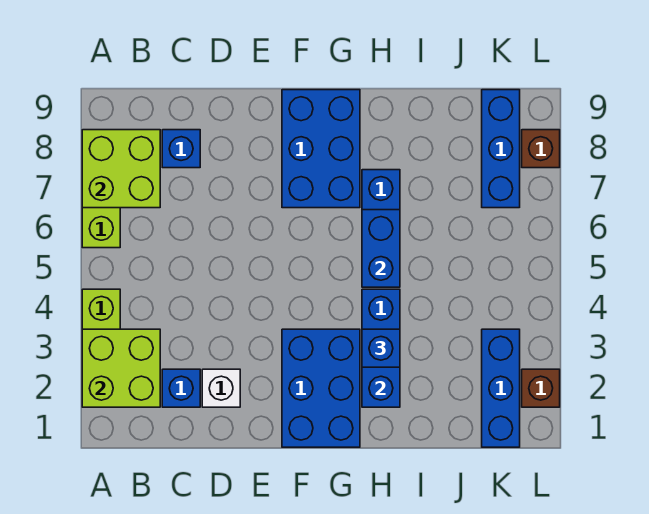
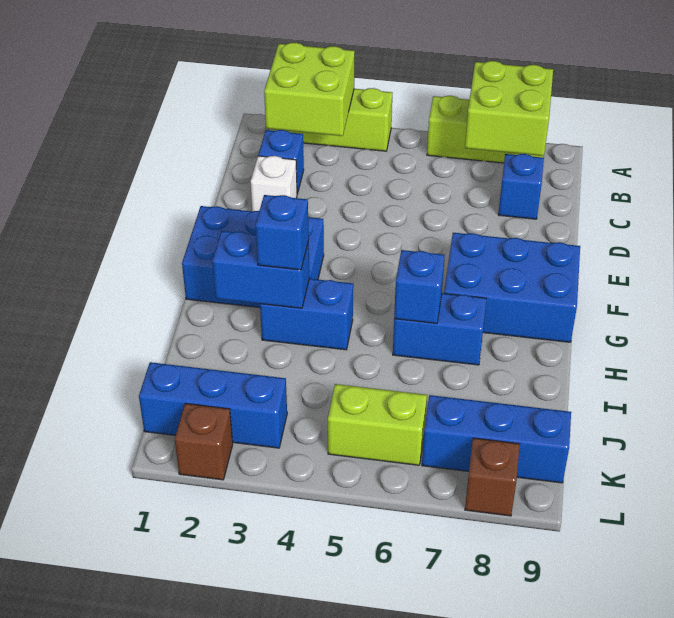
blue brick H5:H6 level 2 -> blue brick H6 level 2
none -> lime brick K5:K6 level 1

